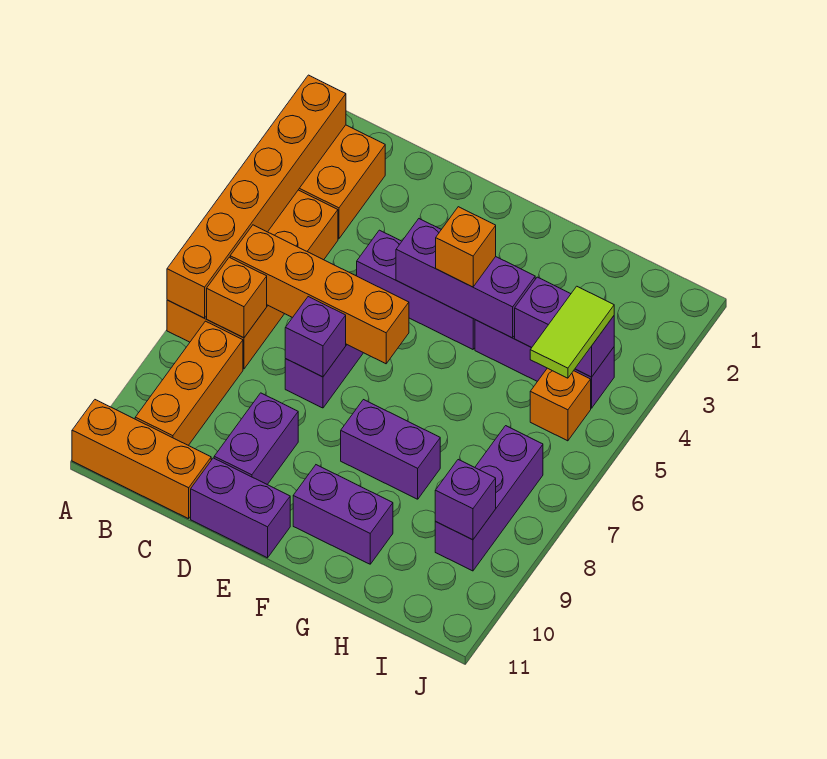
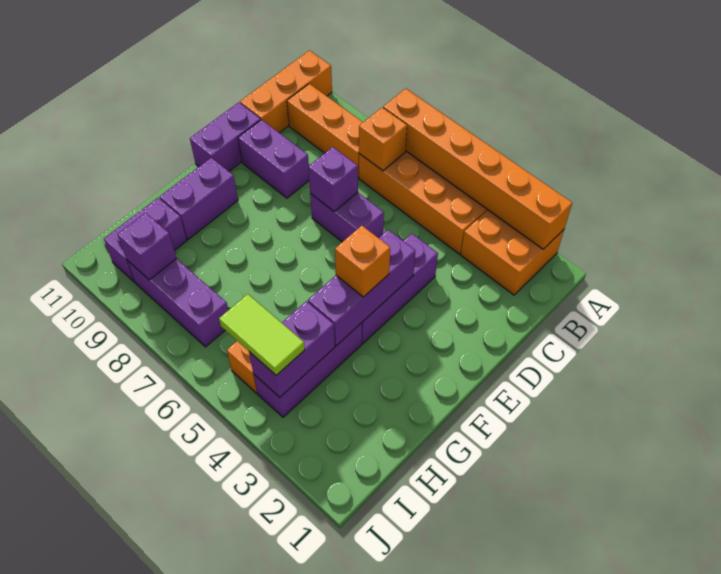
orange brick B6:E6 level 2 -> none
purple brick F8:G8 level 1 -> purple brick H10:I10 level 1

